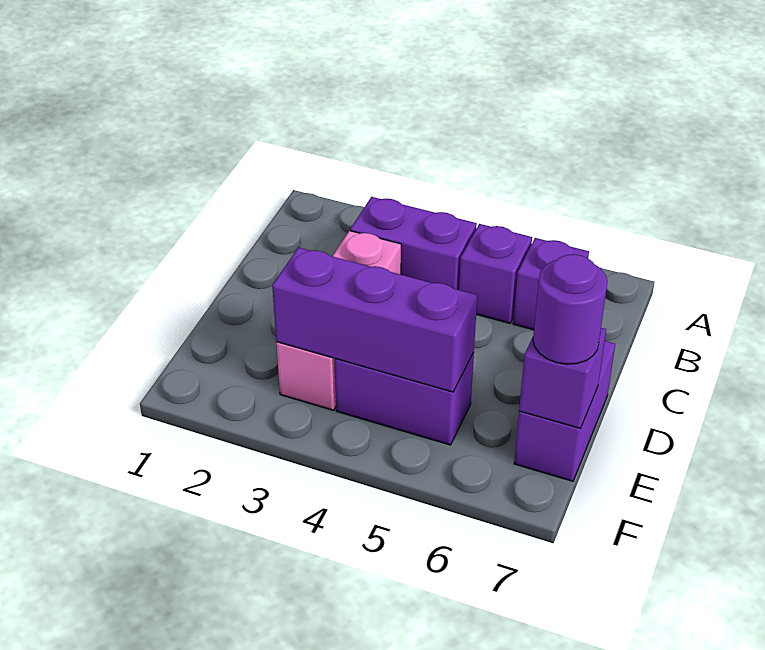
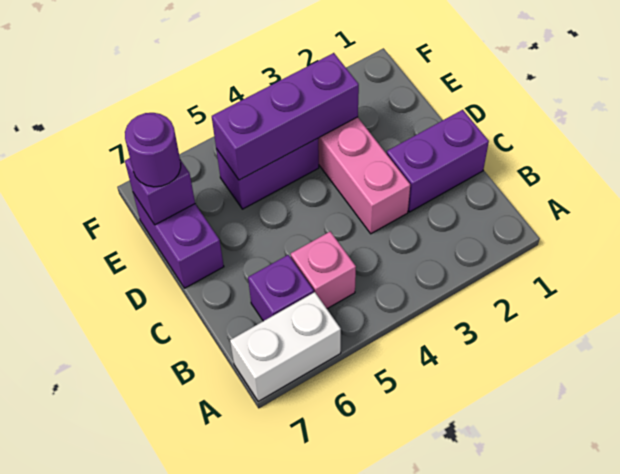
none -> white brick A6:A7 level 1
purple brick B3:B4 level 1 -> purple brick C1:C2 level 1
purple brick B5 level 1 -> pink brick B5 level 1

